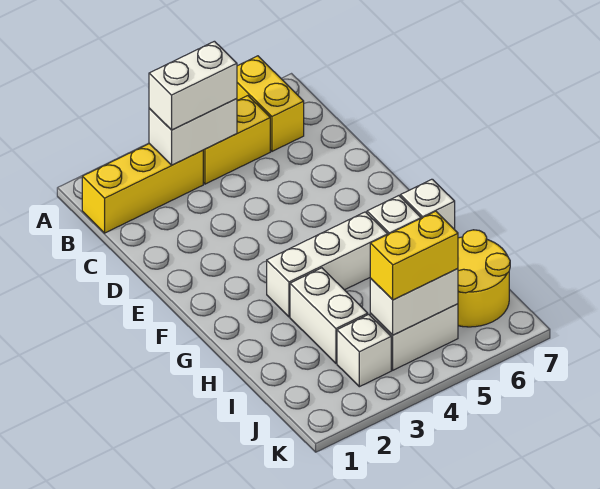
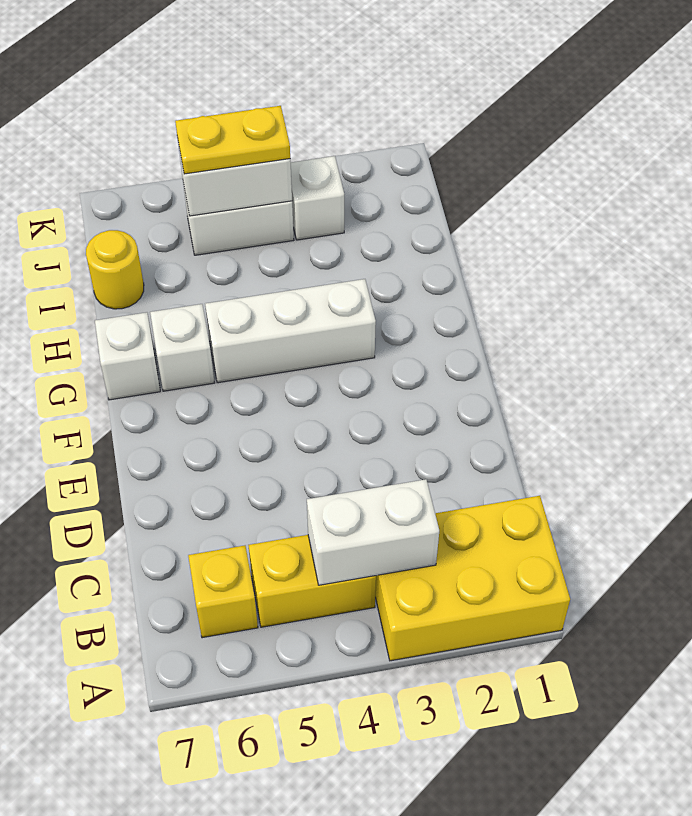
yellow brick A6:B6 level 1 -> yellow brick B6 level 1
yellow brick B1:B3 level 1 -> yellow brick A1:B3 level 1
white brick B3:B4 level 3 -> none
white brick H3:I3 level 1 -> none
yellow round brick I6:J7 level 1 -> yellow round brick I7 level 1
yellow brick J4:J5 level 3 -> yellow plate J4:J5 level 3

